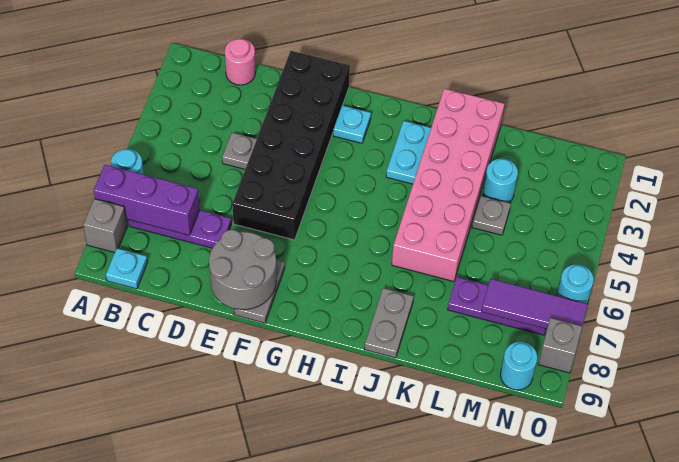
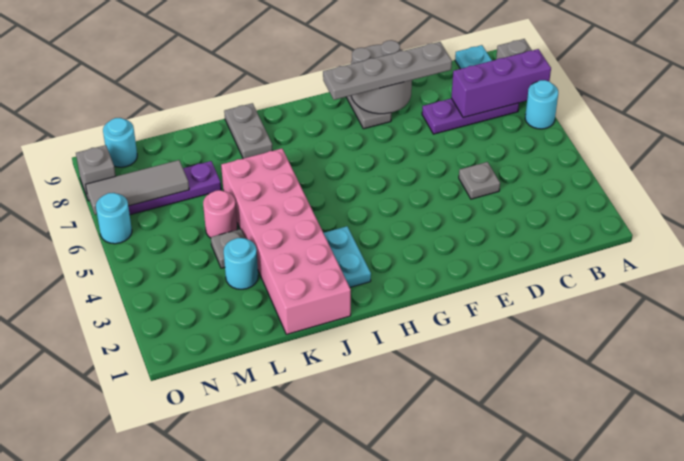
pink round brick C1 level 1 -> pink round brick L5 level 1
none -> grey plate D8:G8 level 3
black brick E1:F6 level 1 -> none
cyan plate G2 level 1 -> none
purple tile M7:O7 level 2 -> grey tile M7:O7 level 2

